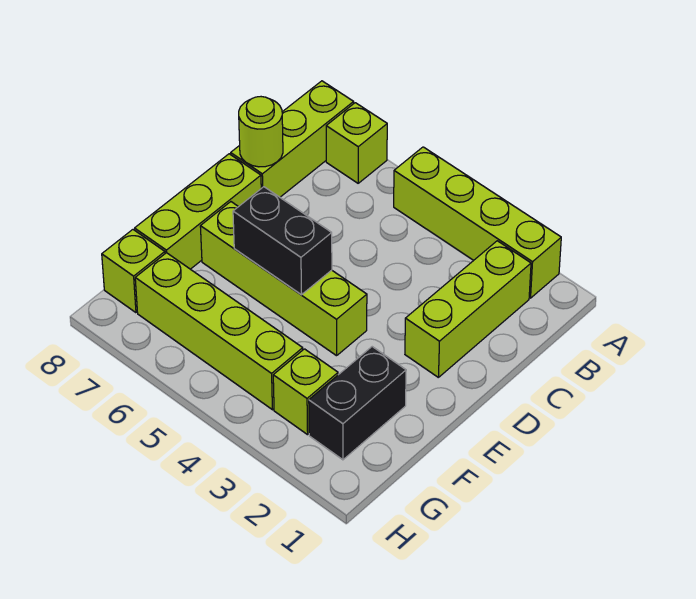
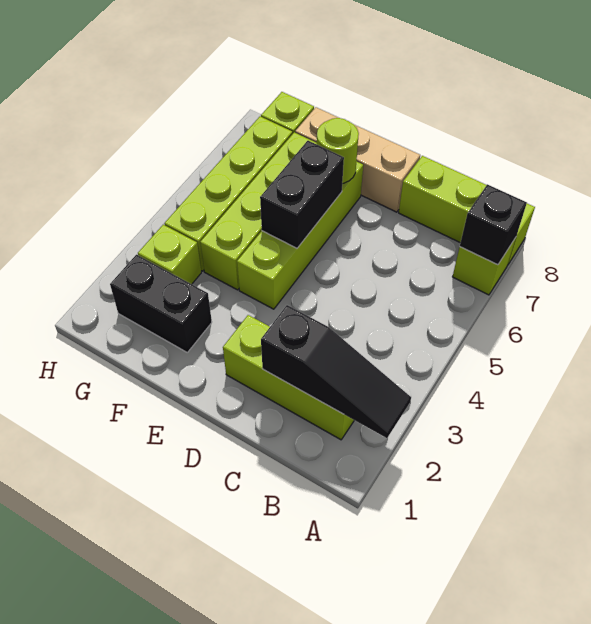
lime brick A2:A5 level 1 -> lime brick F4:F7 level 1
none -> black slope A2:C2 level 2 top C
none -> black brick A7 level 2
lime round brick C8 level 2 -> lime round brick E7 level 2
lime brick D8:F8 level 1 -> tan brick D8:F8 level 1

